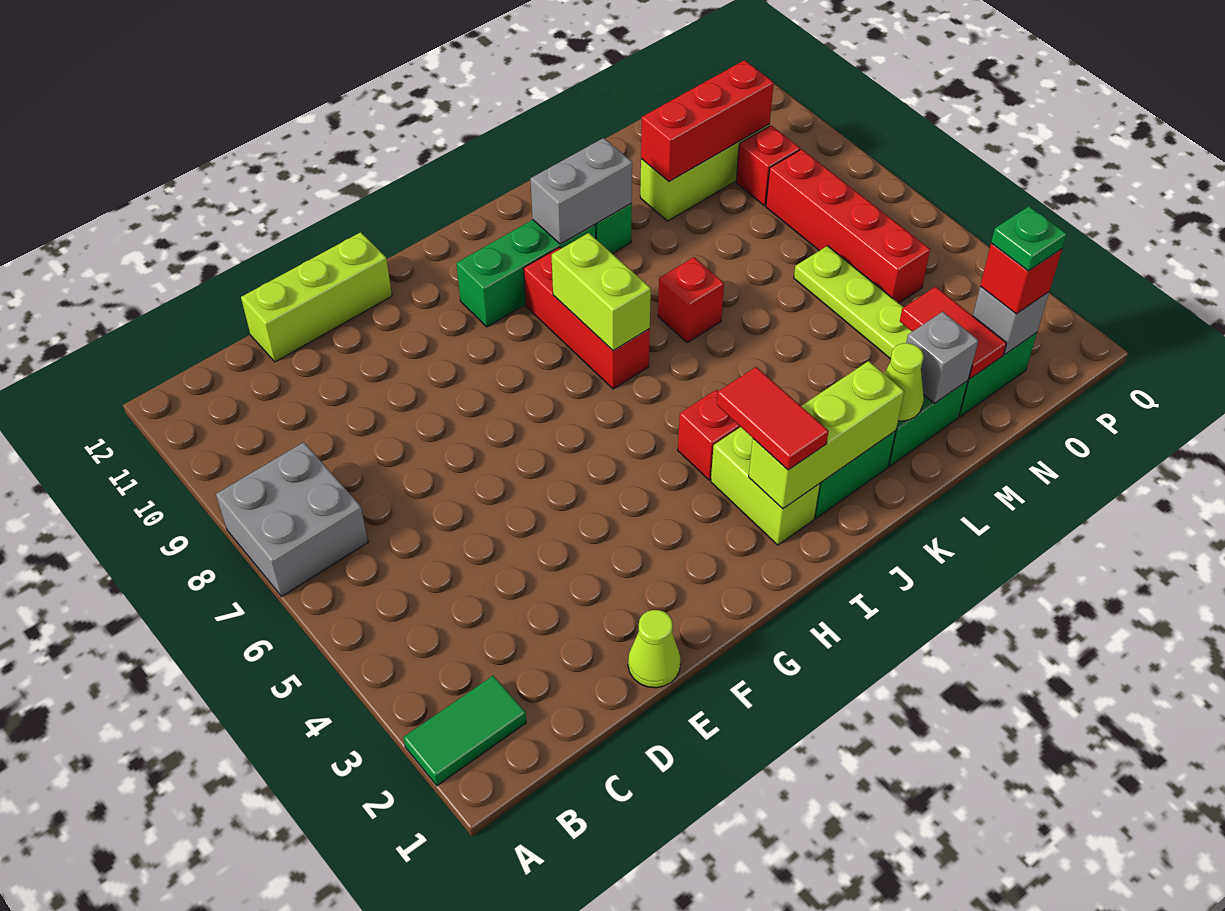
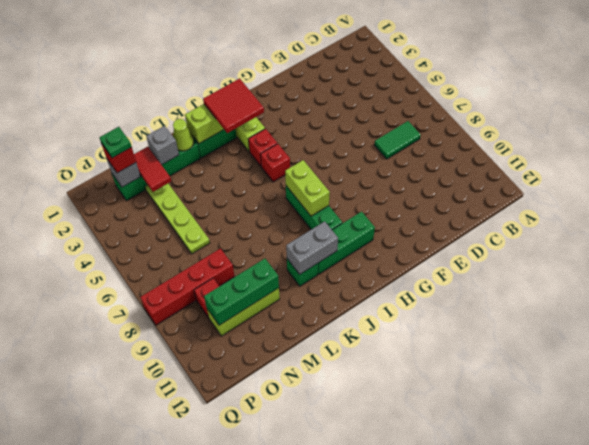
green tile A2:B2 level 1 -> green tile C7:D7 level 1
grey brick A7:B8 level 1 -> none
lime brick D12:F12 level 1 -> none
lime cone E1 level 1 -> none
red tile I2:I3 level 3 -> red tile I2:J3 level 3
red brick I7:I9 level 1 -> green brick I7:I9 level 1
red brick K7 level 1 -> red brick I5 level 1
red brick M10:O10 level 2 -> green brick M10:O10 level 2
red brick O5:O8 level 1 -> red brick N8:Q8 level 1

